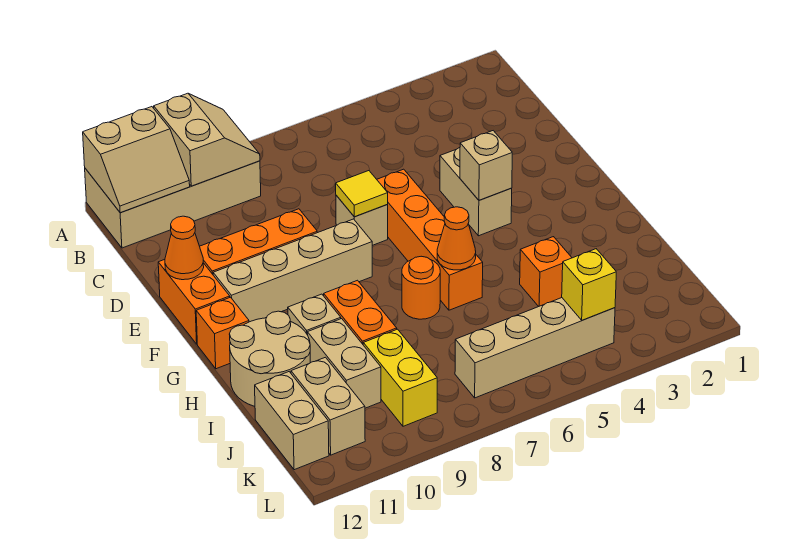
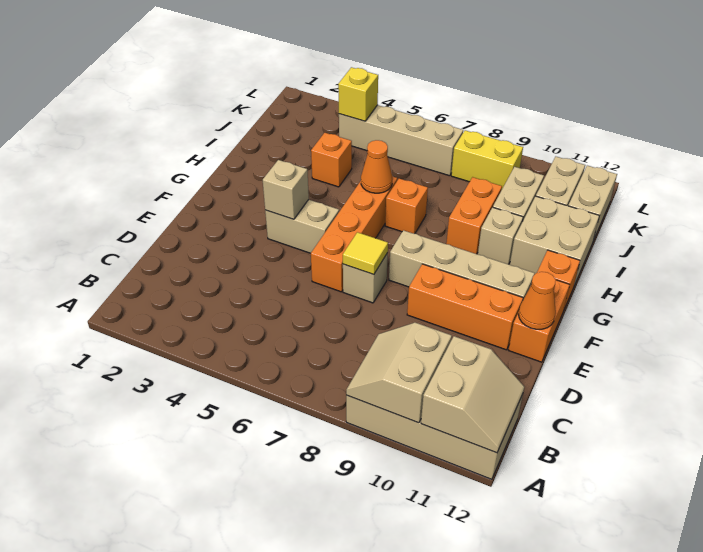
tan slope A11:B12 level 2 top A -> tan slope A11:B12 level 2 top 11
tan brick E4:F4 level 1 -> tan brick F4:F5 level 1
orange round brick H7 level 1 -> orange brick H7 level 1
tan round brick H11:I12 level 1 -> tan brick H11:I12 level 1
yellow brick J9:K9 level 1 -> yellow brick K8:K9 level 1

